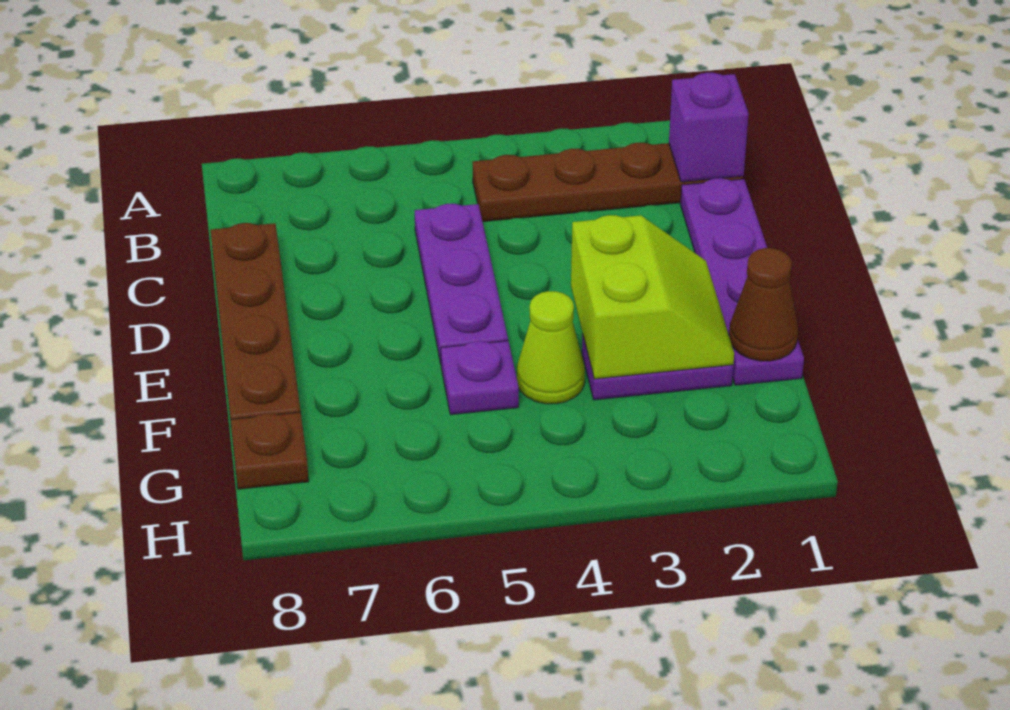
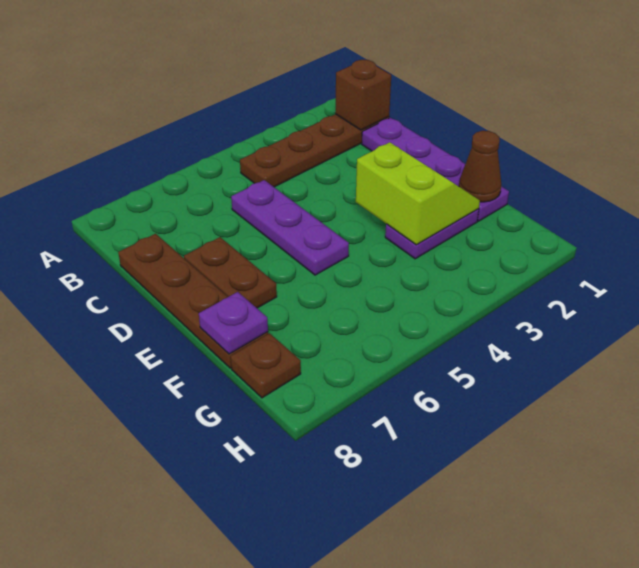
purple brick B1 level 2 -> brown brick B1 level 2
none -> brown plate D7:E7 level 1
lime cone F4 level 1 -> none
purple plate F5 level 1 -> purple plate F8 level 2

